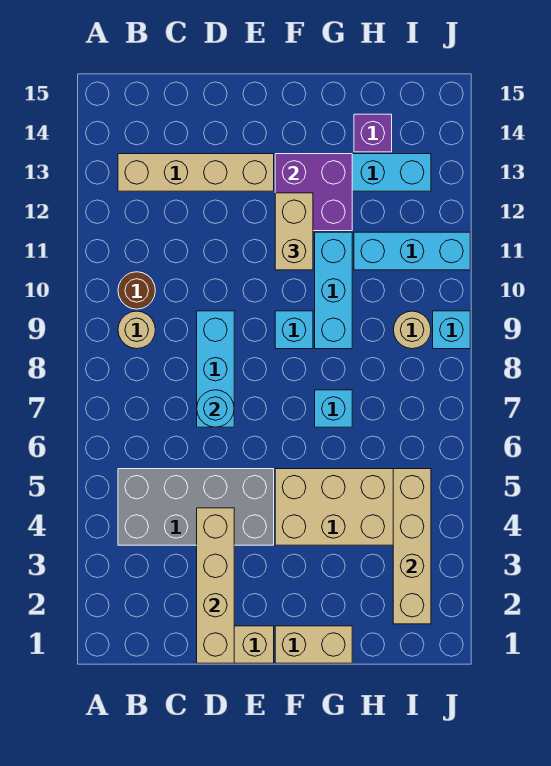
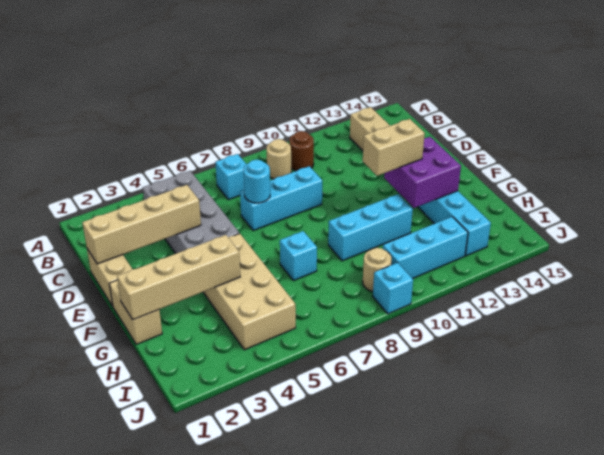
cyan brick F9 level 1 -> cyan brick B7 level 1
cyan brick H11:J11 level 1 -> cyan brick I10:I12 level 1
purple brick H14 level 1 -> none
tan brick I2:I5 level 2 -> tan brick G1:G4 level 2

